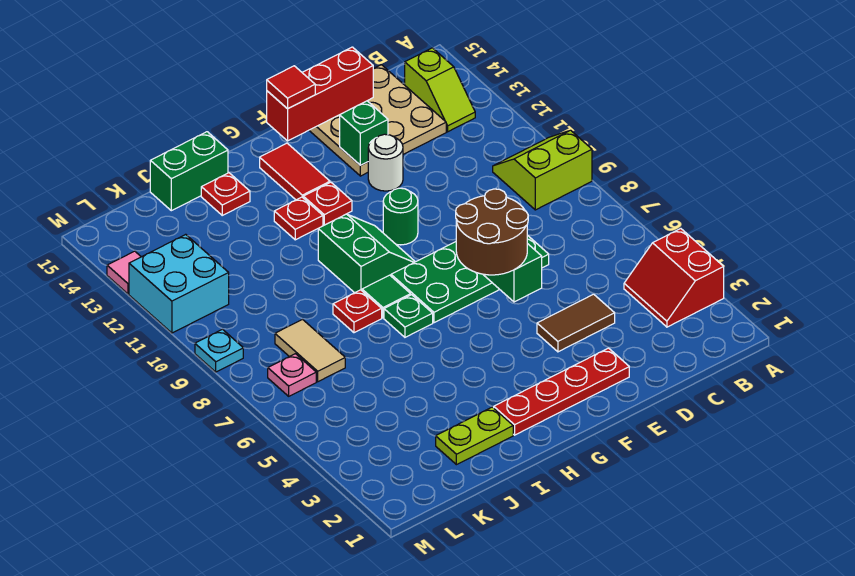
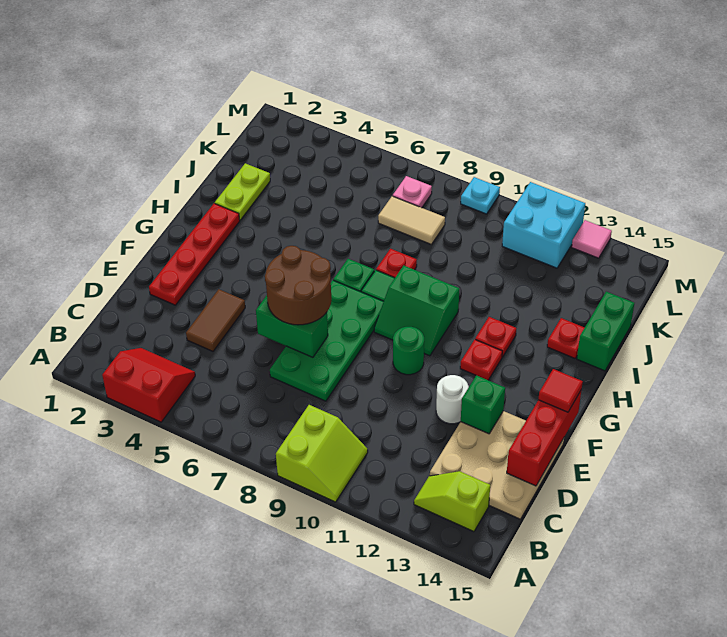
red tile G13:G14 level 1 -> none

